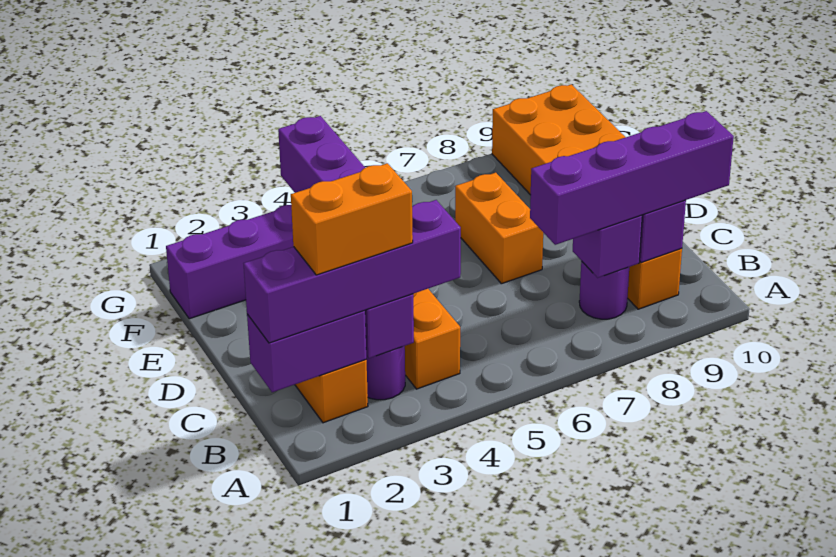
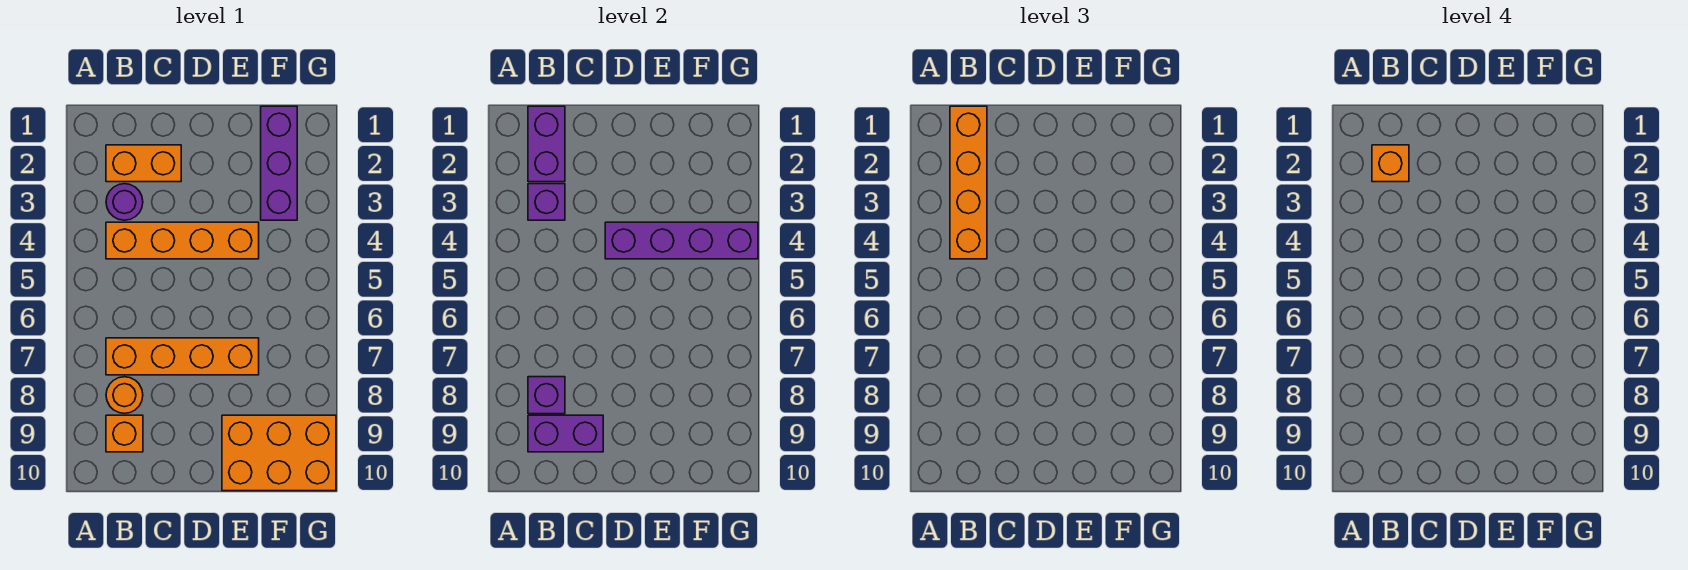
purple brick B1:B4 level 3 -> orange brick B1:B4 level 3
orange brick B2:B3 level 4 -> orange brick B2 level 4
purple brick B7:B10 level 3 -> none
purple round brick B8 level 1 -> orange round brick B8 level 1
orange brick D7:E7 level 1 -> orange brick B7:E7 level 1

